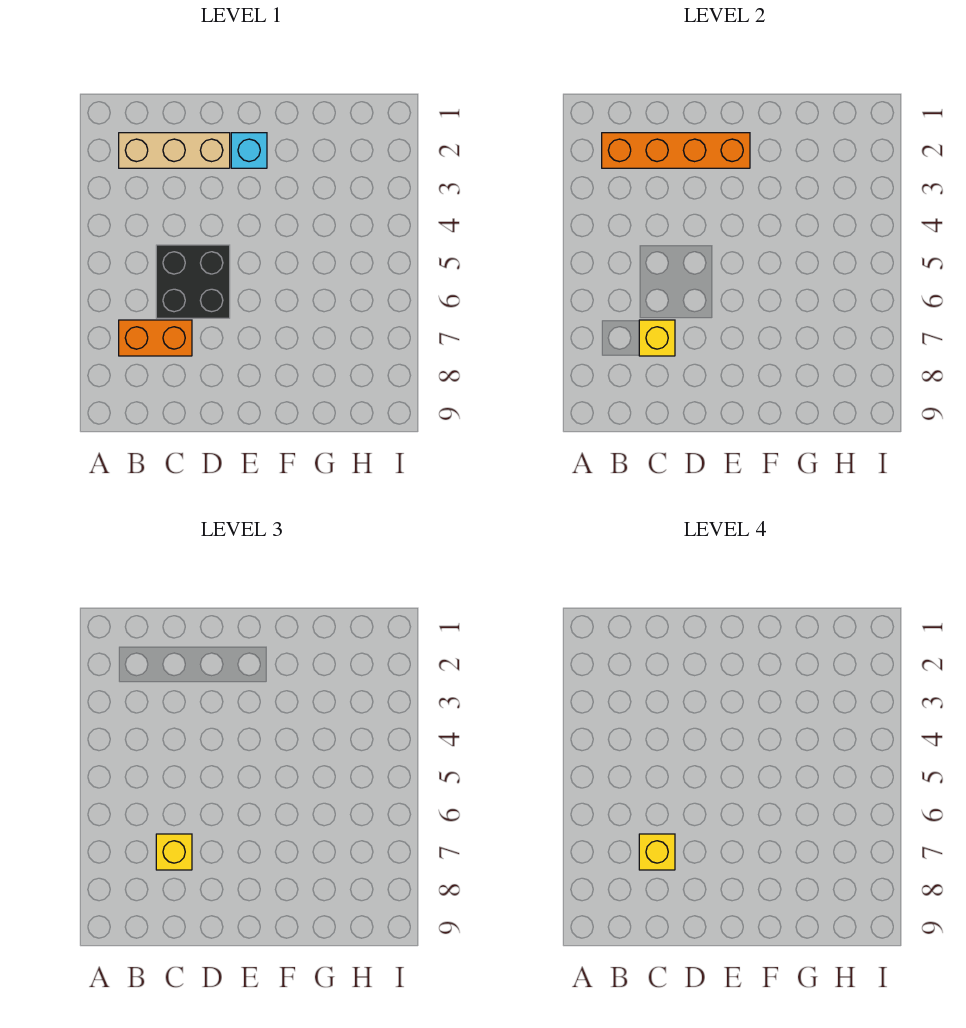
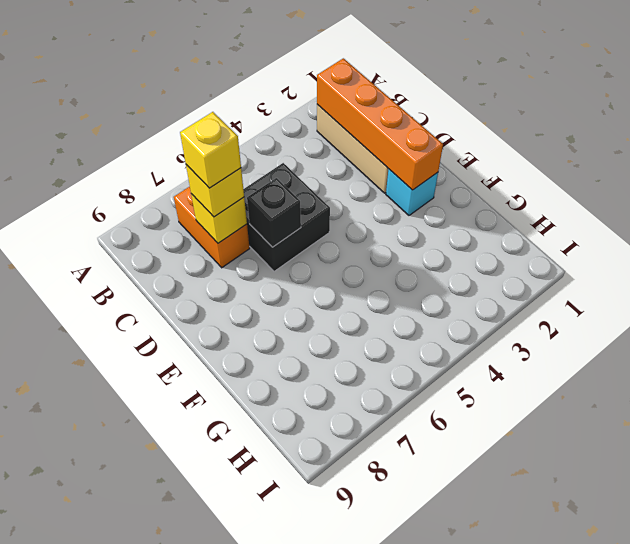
none -> black brick D6 level 2

